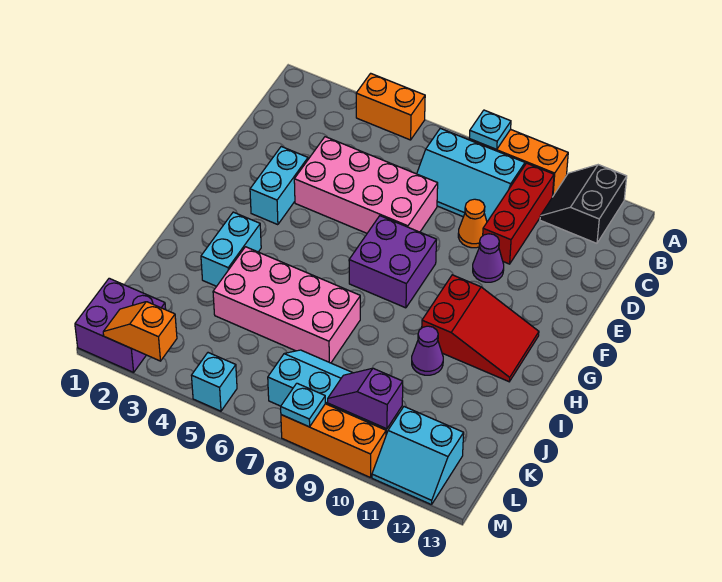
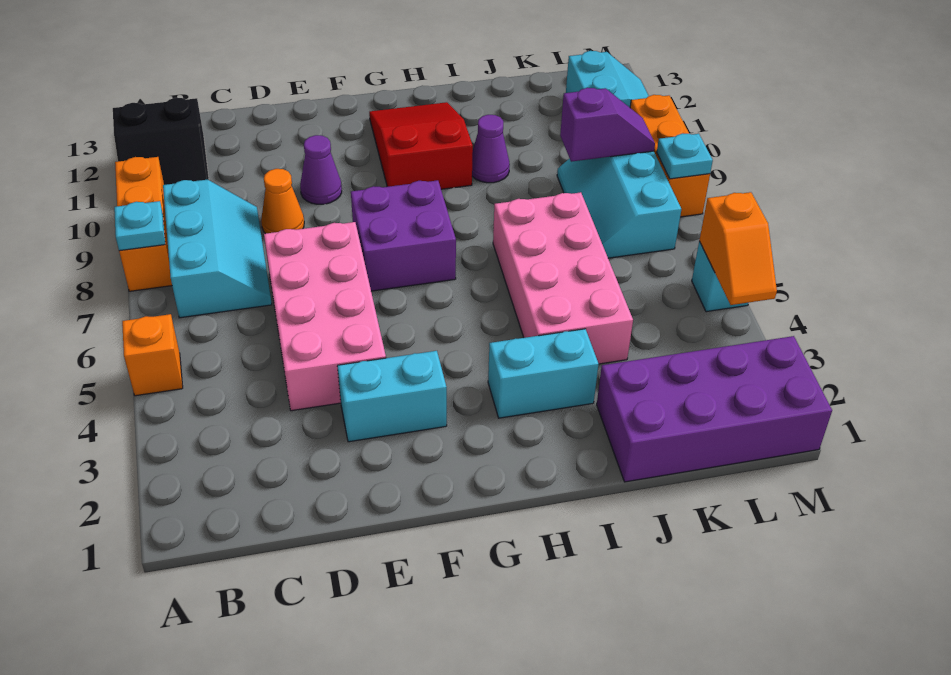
orange brick A4:A5 level 1 -> orange brick A5 level 1
red brick B10:D10 level 1 -> none
purple brick L1:M2 level 1 -> purple brick J1:M2 level 1
purple slope L9:L10 level 2 top 10 -> purple slope K9:L9 level 2 top K
orange slope M2:M3 level 2 top 3 -> orange slope M4:M5 level 2 top 5

